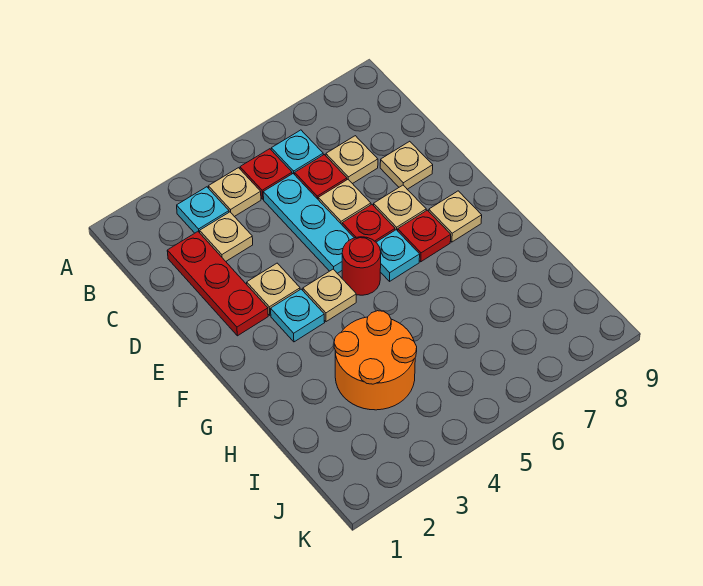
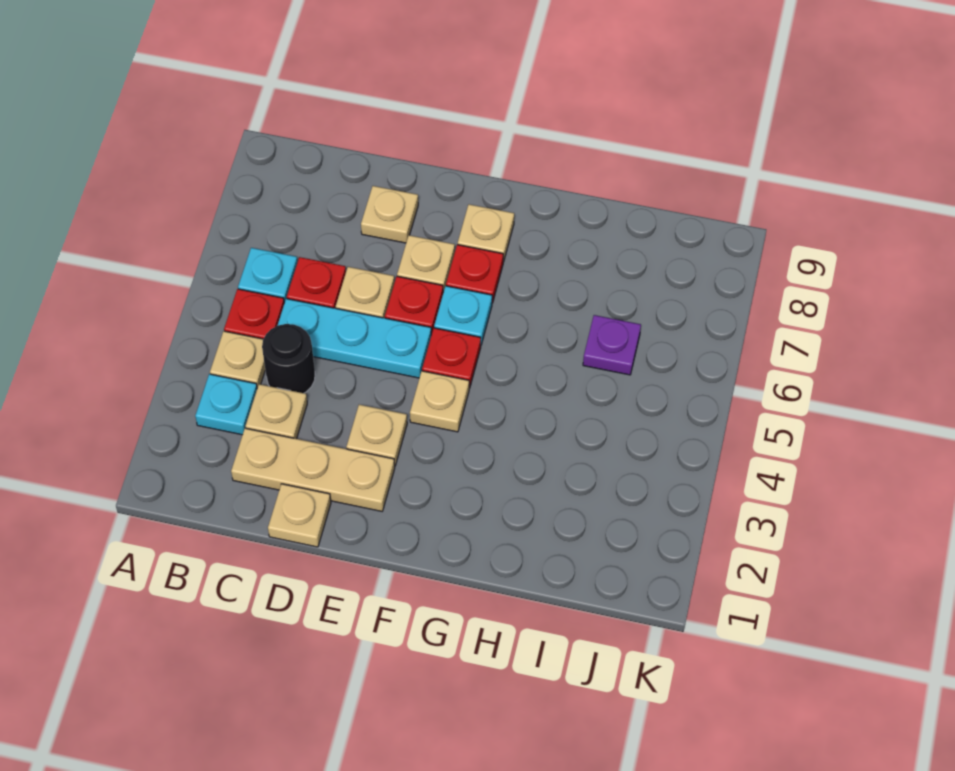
red plate C2:E2 level 1 -> tan plate C2:E2 level 1
none -> black round brick C4 level 1
tan plate C7 level 1 -> tan plate D1 level 1
cyan plate F3 level 1 -> none
red round brick F5 level 1 -> red plate F5 level 1
orange round brick H3:I4 level 1 -> none
none -> purple plate I6 level 1

